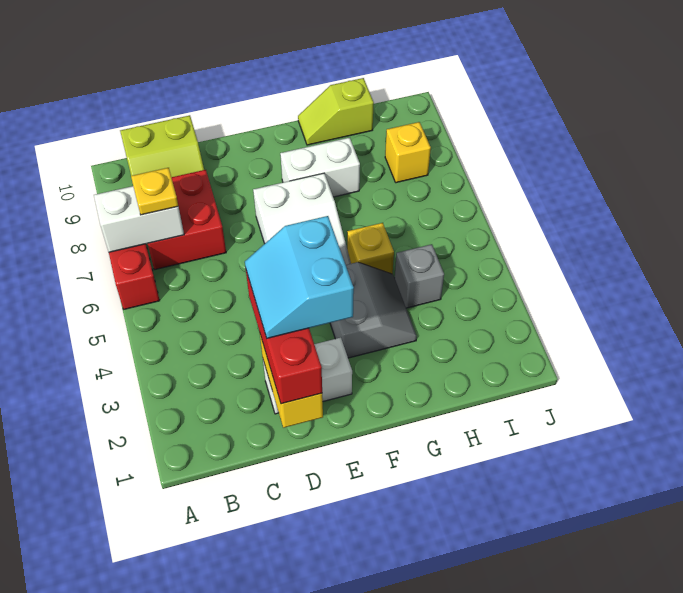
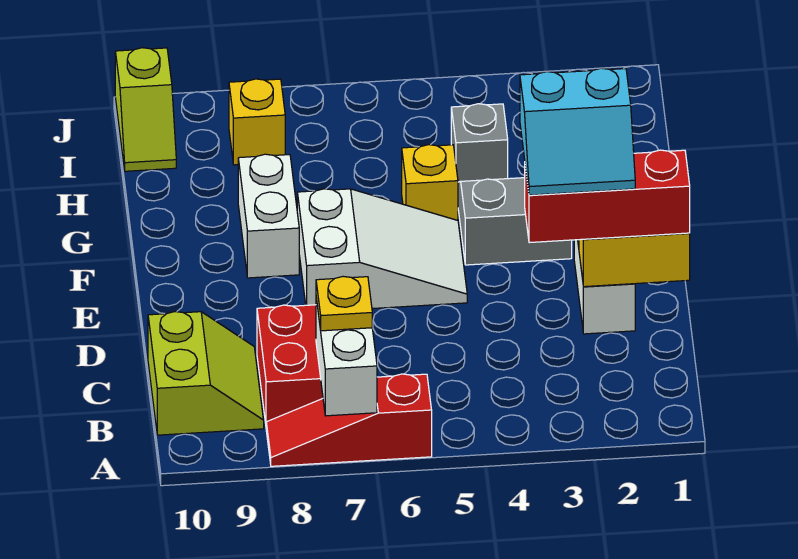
lime slope G10:H10 level 1 top H -> lime slope I10:J10 level 1 top J

